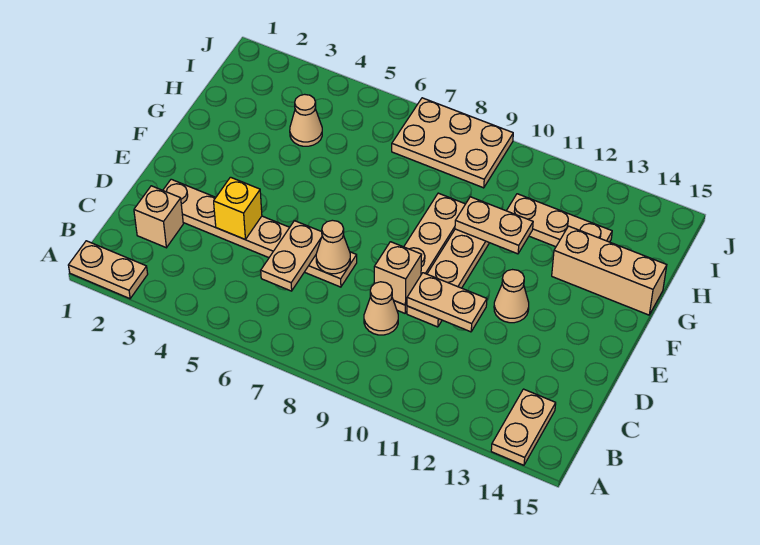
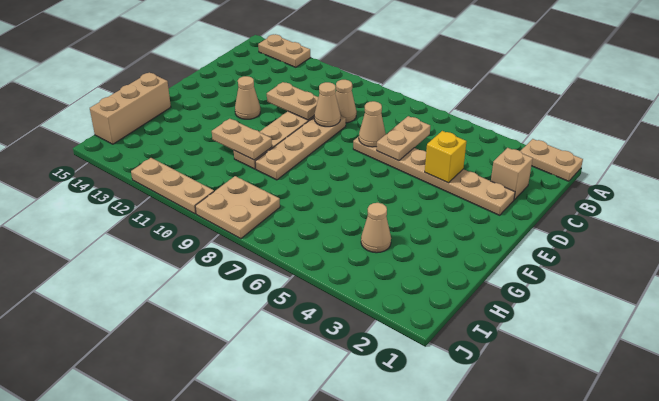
tan plate A14:B14 level 1 -> tan plate A13:A14 level 1
tan brick D9 level 2 -> tan cone D9 level 2
tan brick G13:G15 level 1 -> tan brick G15:I15 level 1
tan plate H11:H13 level 1 -> tan plate J10:J12 level 1
tan plate I7:J9 level 1 -> tan plate I8:J9 level 1

